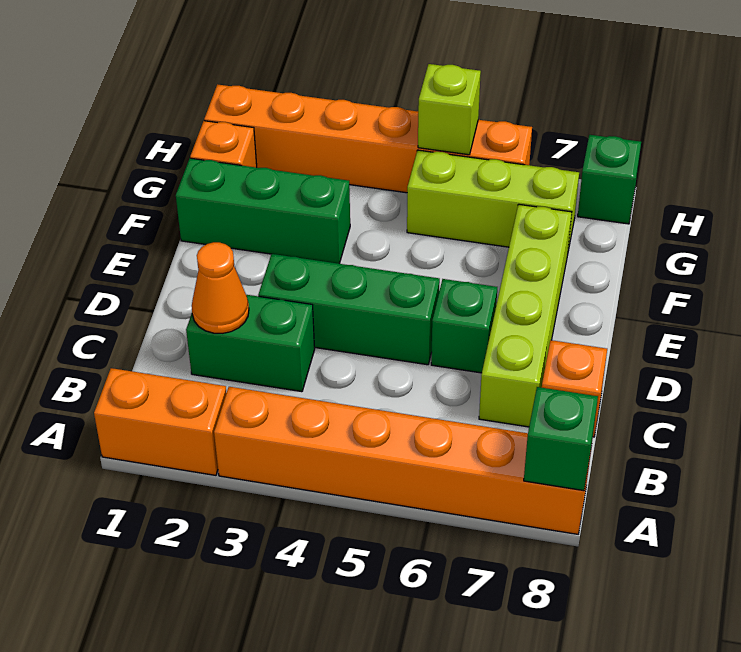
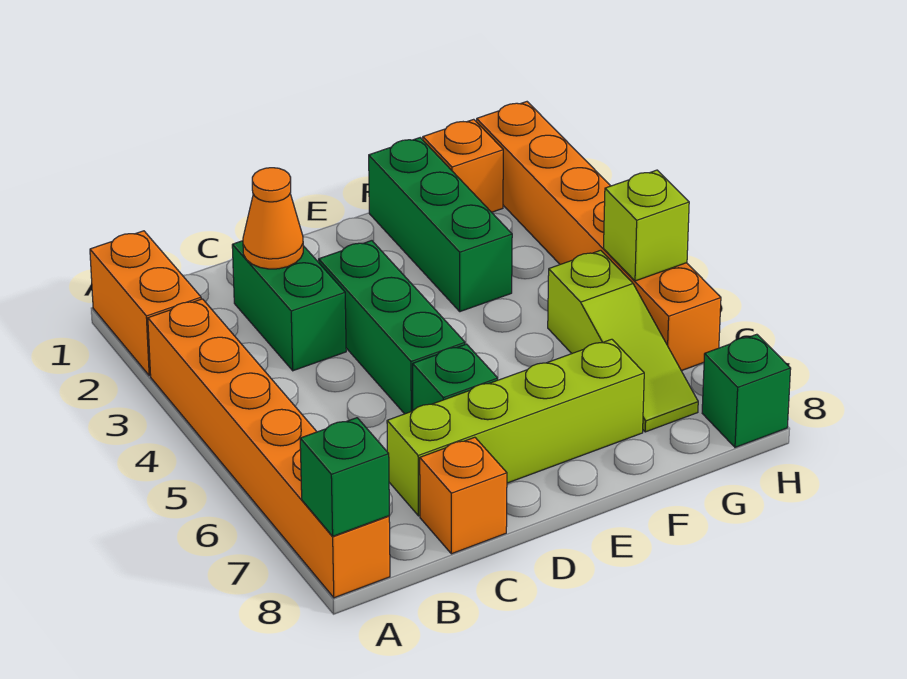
lime brick G5:G7 level 1 -> lime slope G5:G7 level 1 top 5

